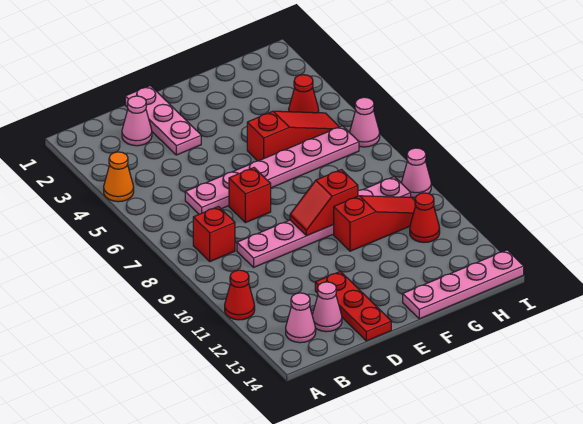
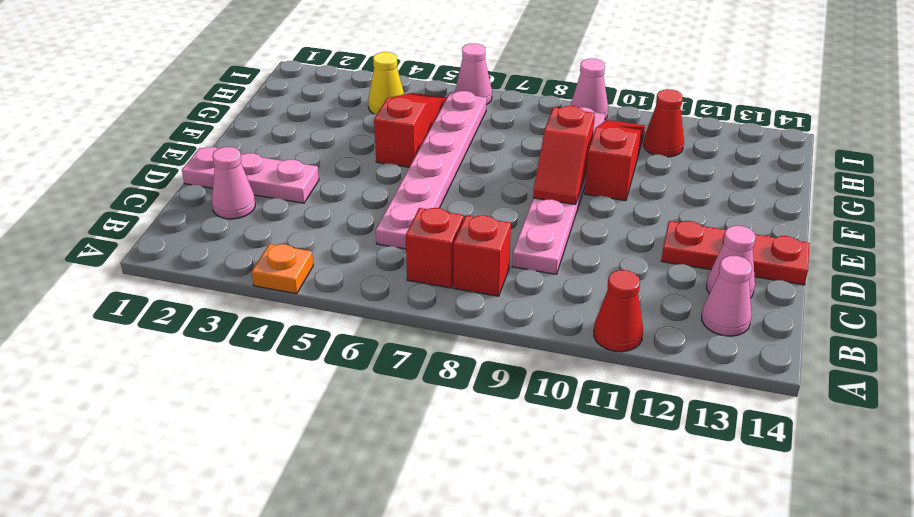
orange cone A4 level 1 -> orange plate A4 level 1
red brick D7 level 1 -> red brick B7 level 1
pink plate F14:I14 level 1 -> none
red cone H4 level 1 -> yellow cone H4 level 1

